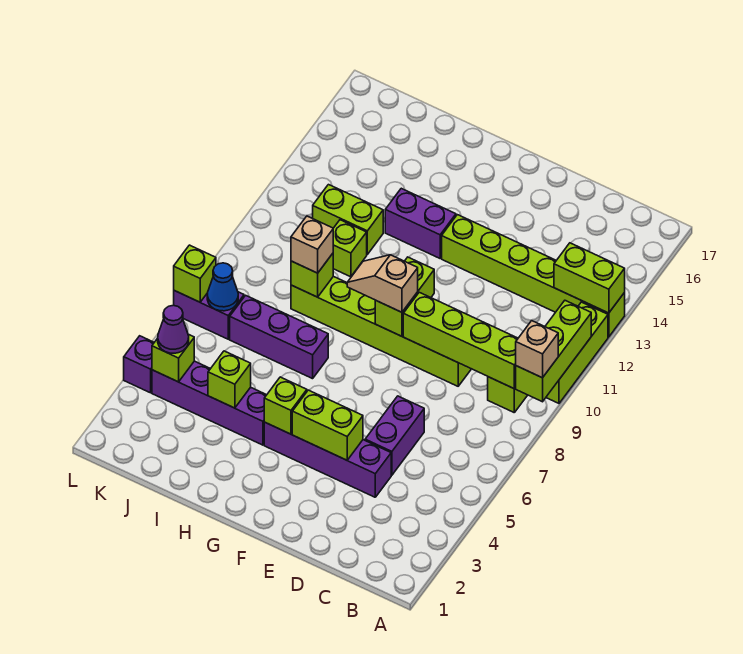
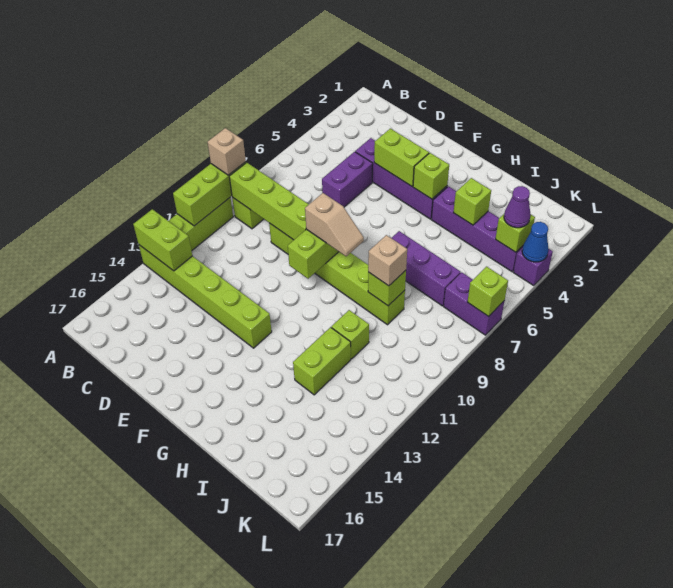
purple brick G13:H13 level 1 -> none
lime brick I12:J12 level 1 -> lime brick I12:I13 level 1
blue cone K7 level 2 -> blue cone L4 level 2

